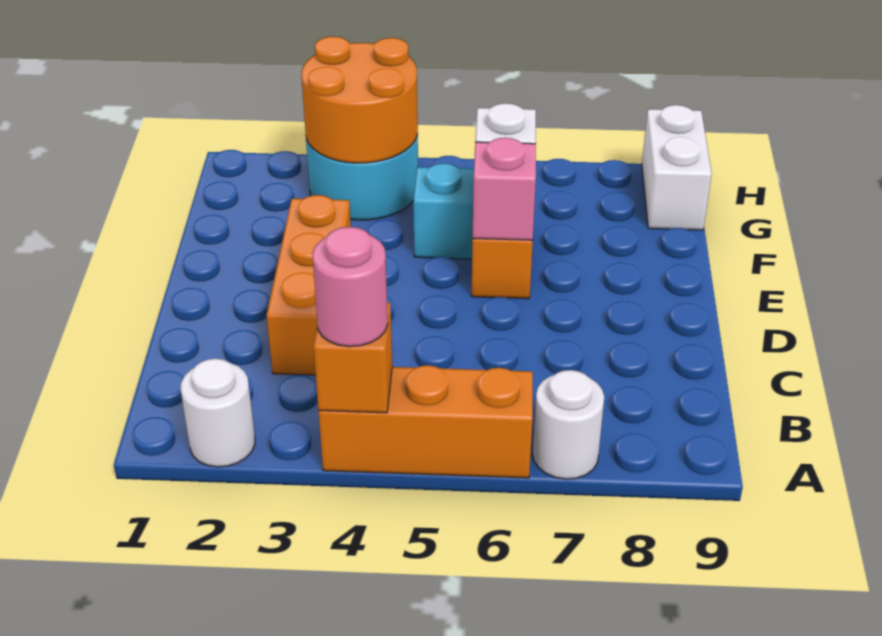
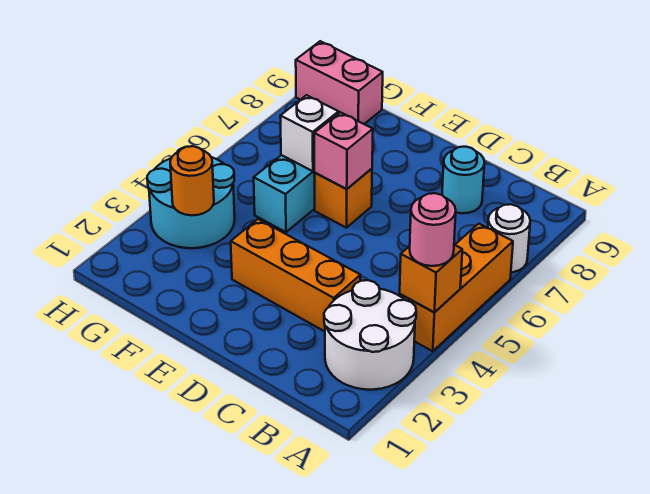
white round brick A2 level 1 -> white round brick A2:B3 level 1
none -> cyan round brick C8 level 1
orange round brick G3:H4 level 2 -> orange round brick G3 level 2
white brick G9:H9 level 1 -> pink brick G9:H9 level 1

